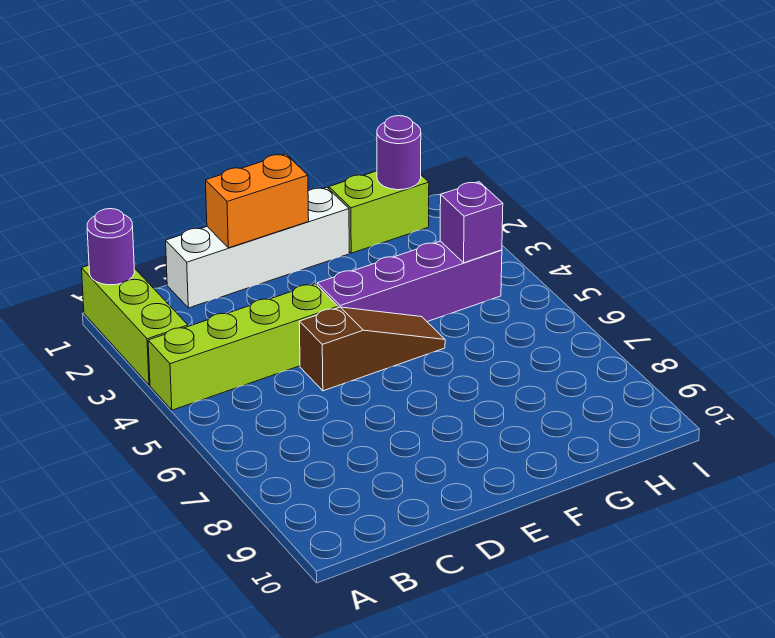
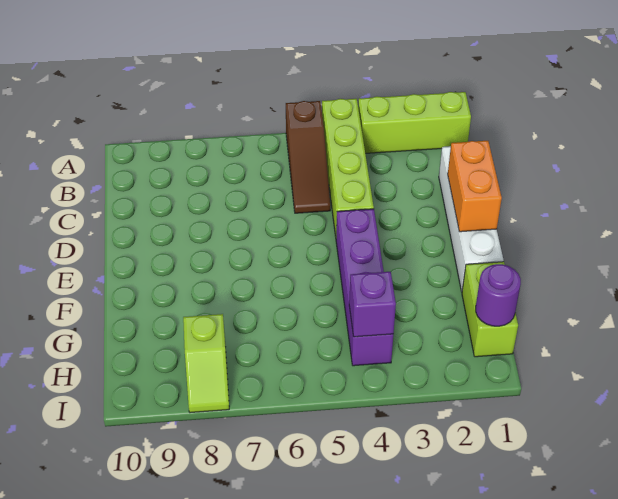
purple round brick A1 level 2 -> none
brown slope D5:F5 level 1 top D -> brown slope A5:C5 level 1 top A
none -> lime slope H8:I8 level 1 top H

